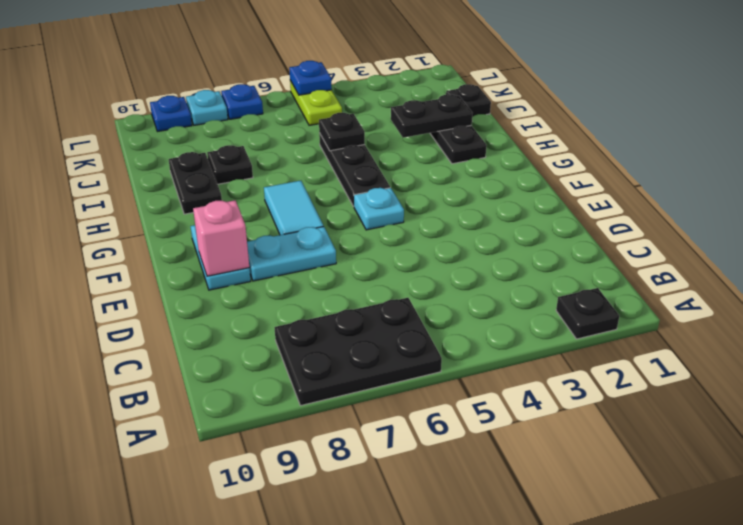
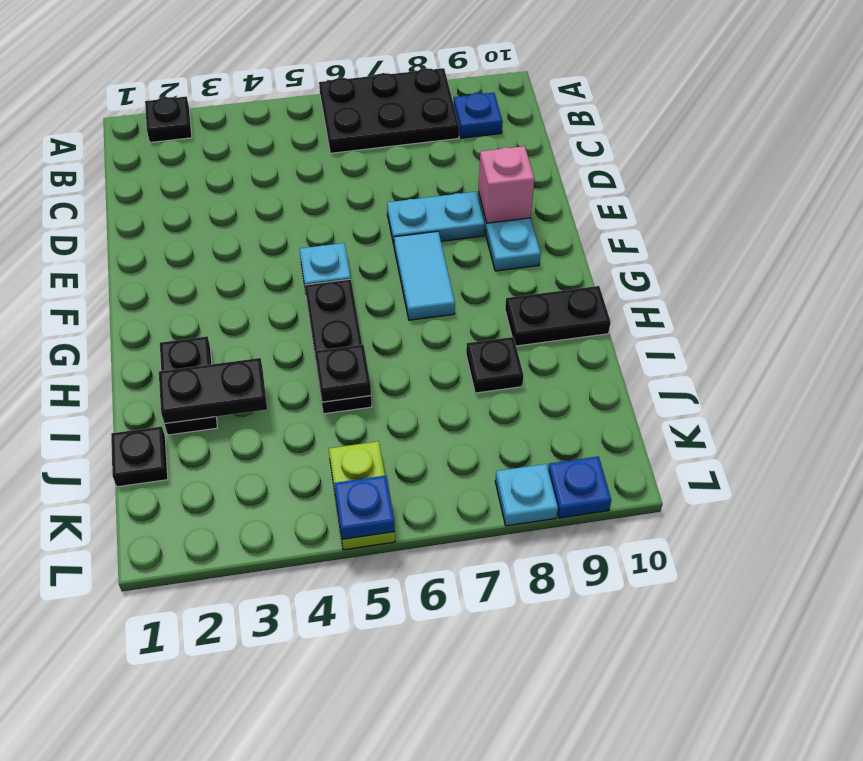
black plate H9:I9 level 1 -> black plate H9:H10 level 1
blue plate L7 level 1 -> blue plate B9 level 1

